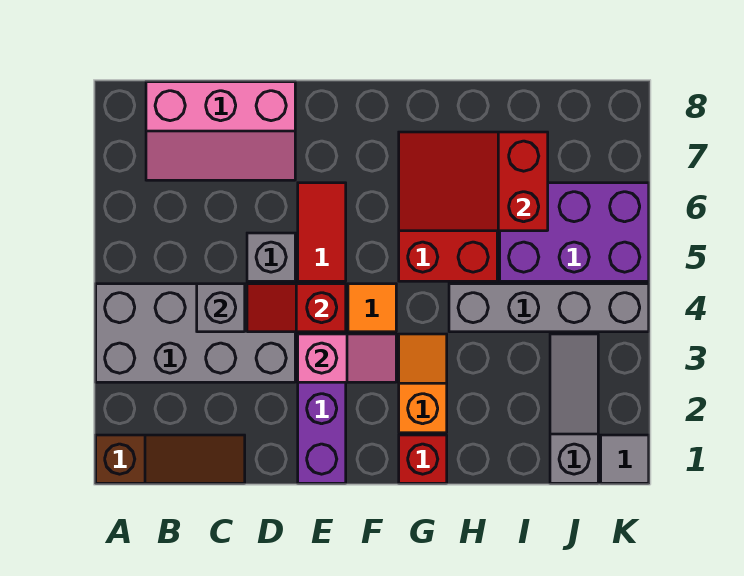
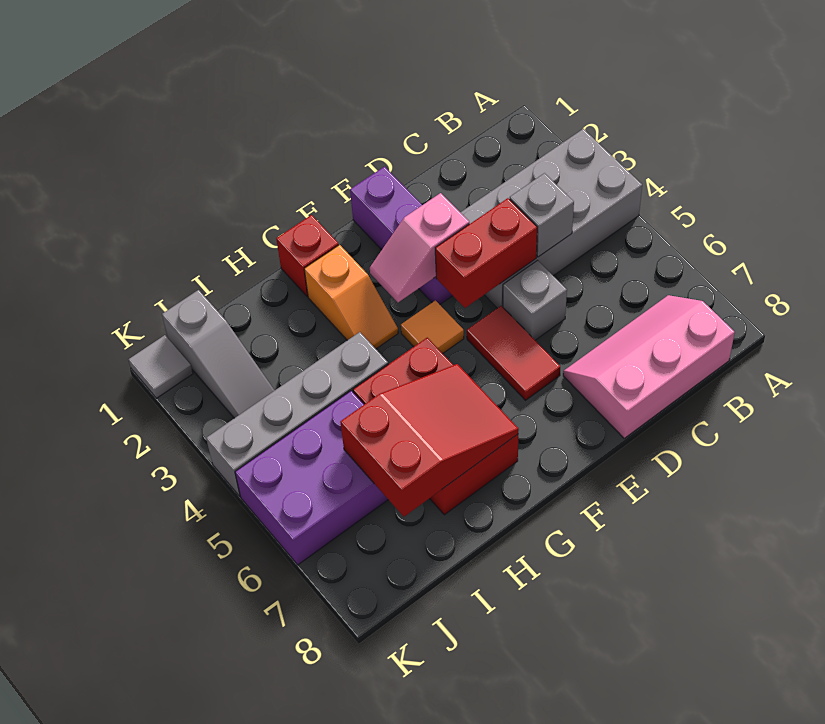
brown slope A1:C1 level 1 top A -> none
red slope D4:E4 level 2 top E -> red brick D4:E4 level 2

